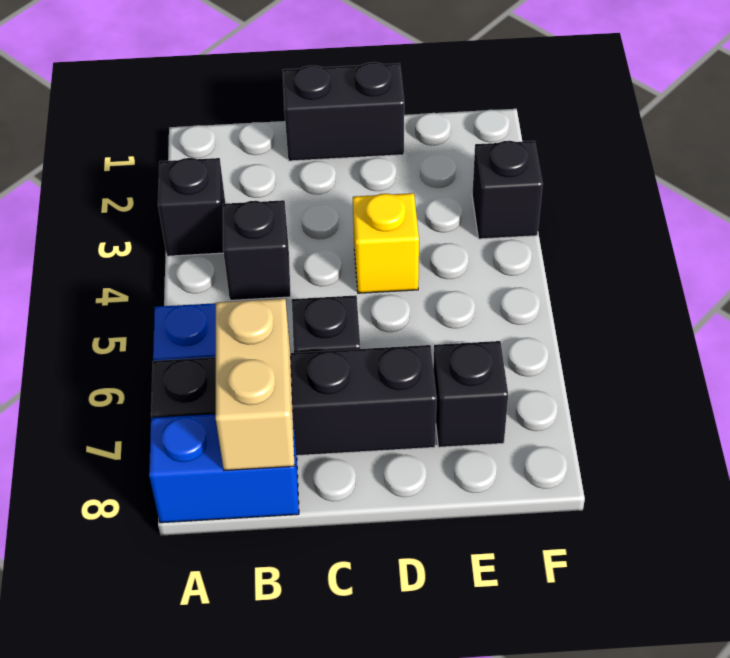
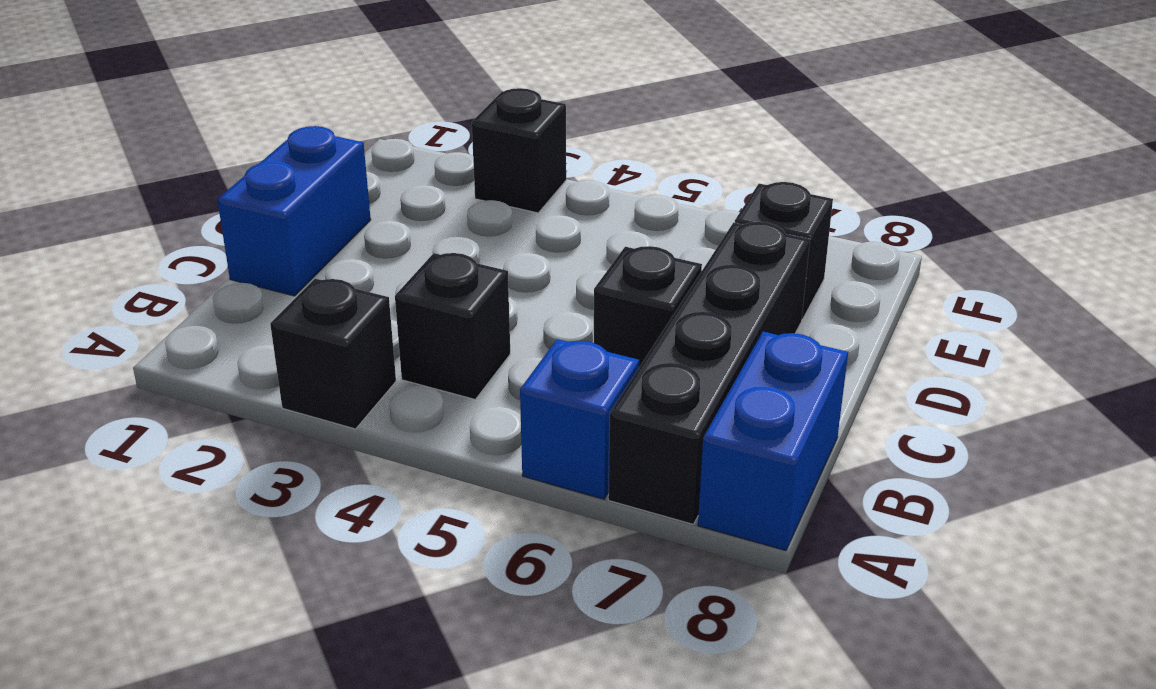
tan brick B7:B8 level 2 -> none
black brick C1:D1 level 1 -> blue brick C1:D1 level 1
yellow brick D4 level 1 -> none

